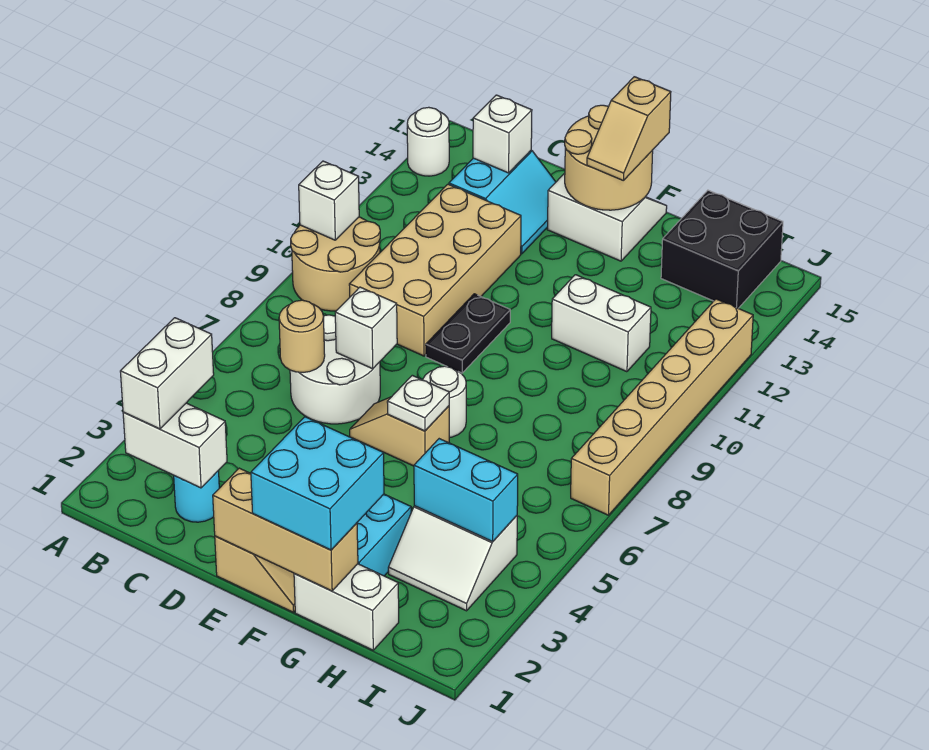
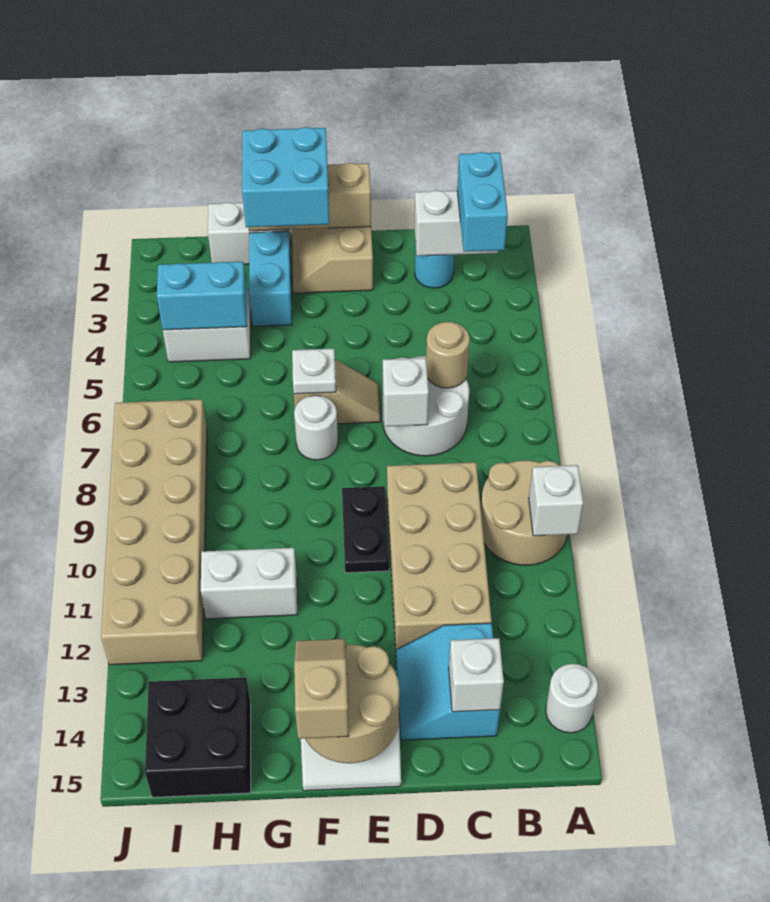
white brick B2:B3 level 3 -> cyan brick B2:B3 level 3
tan brick J7:J12 level 1 -> tan brick I7:J12 level 1

